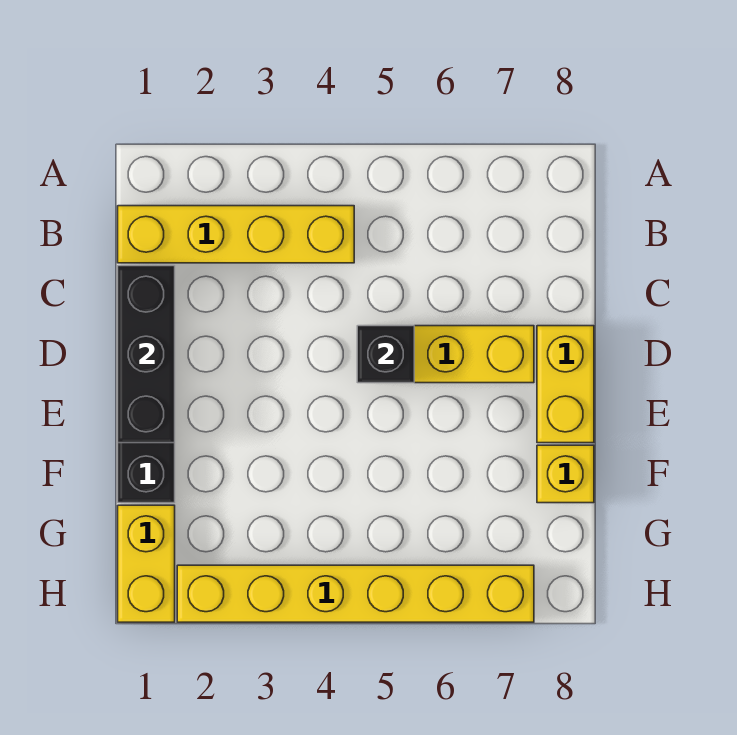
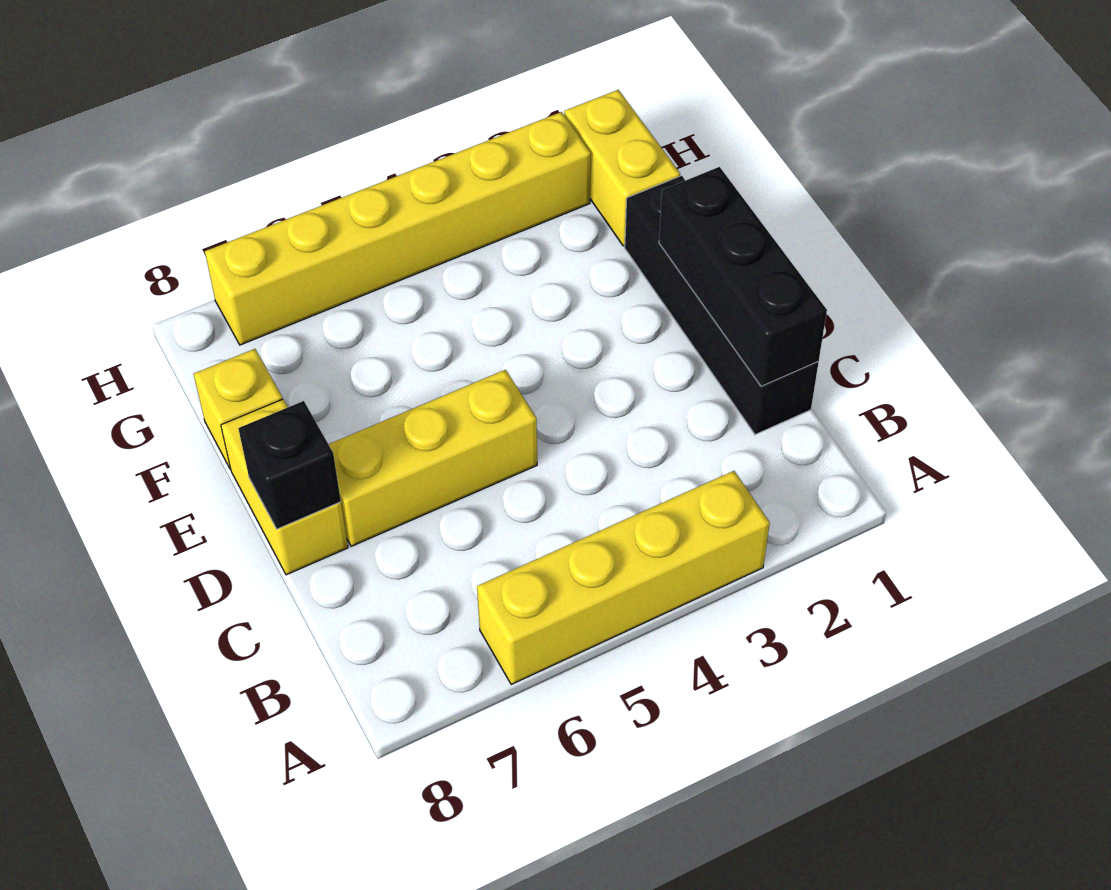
yellow brick B1:B4 level 1 -> yellow brick A3:A6 level 1
black brick D5 level 2 -> black brick D8 level 2

